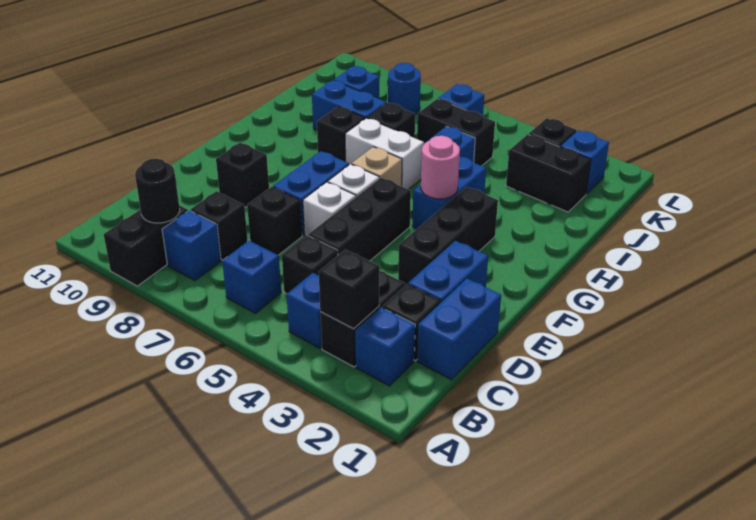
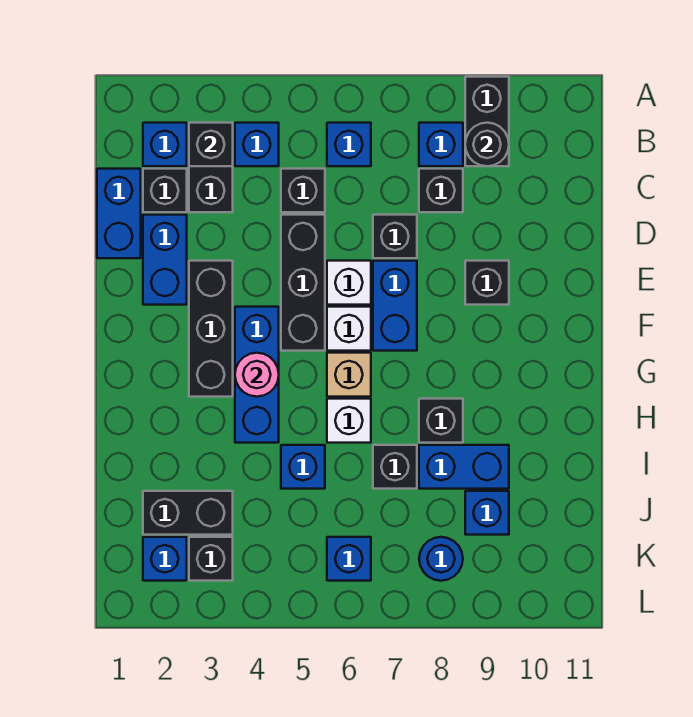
blue brick G4:H4 level 1 -> blue brick F4:H4 level 1
white brick H6:H7 level 1 -> white brick H6 level 1
black brick J5:J6 level 1 -> none

